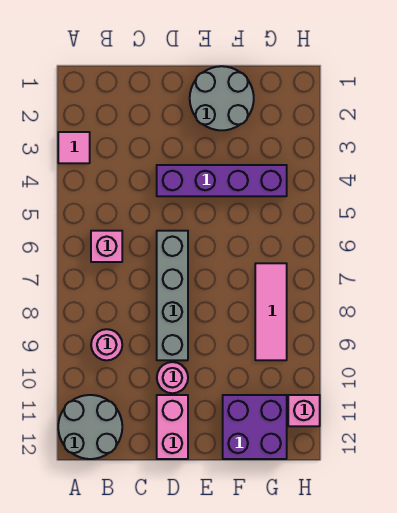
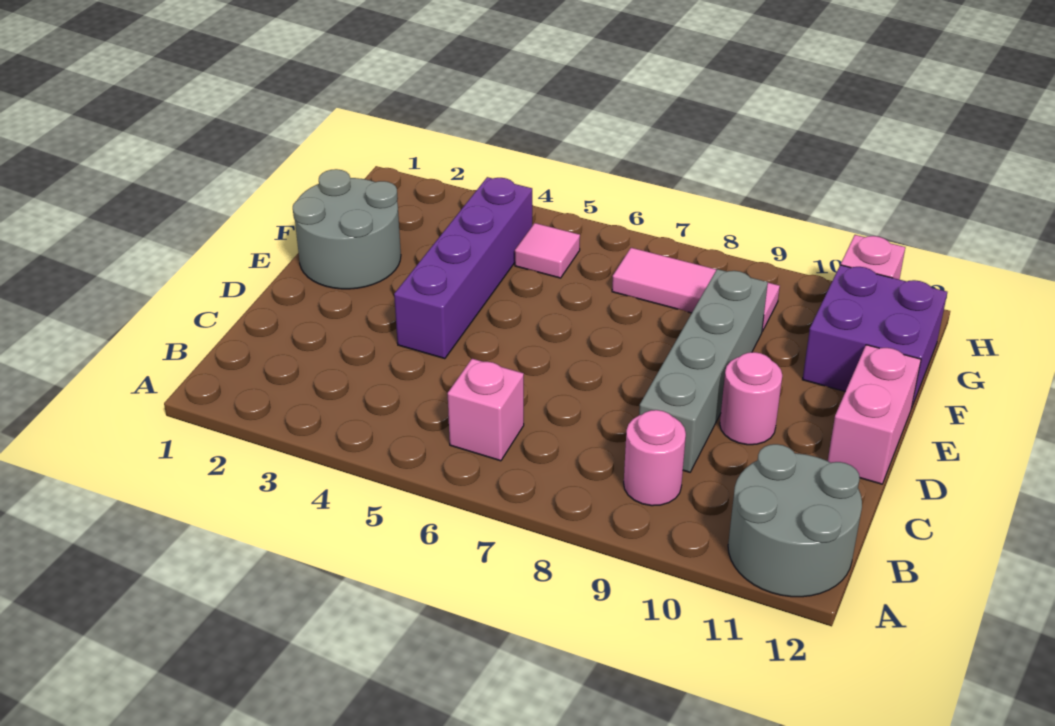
pink tile A3 level 1 -> pink tile G5 level 1
grey brick D6:D9 level 1 -> grey brick C9:F9 level 1
pink brick D11:D12 level 1 -> pink brick D12:E12 level 1

